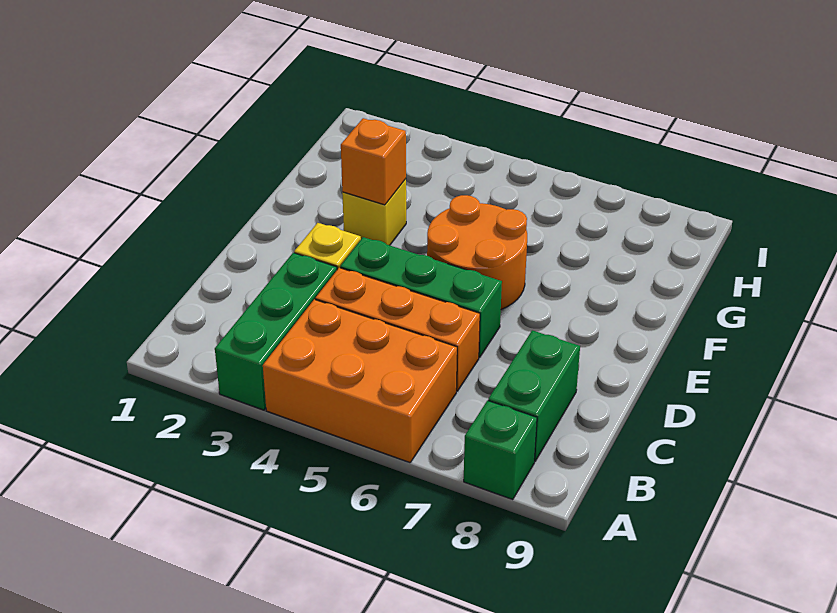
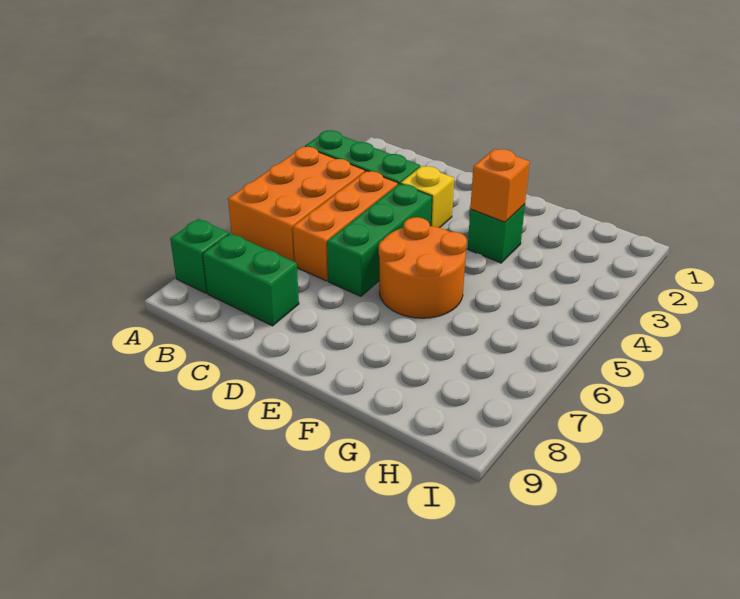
yellow brick F3 level 1 -> green brick F3 level 1

